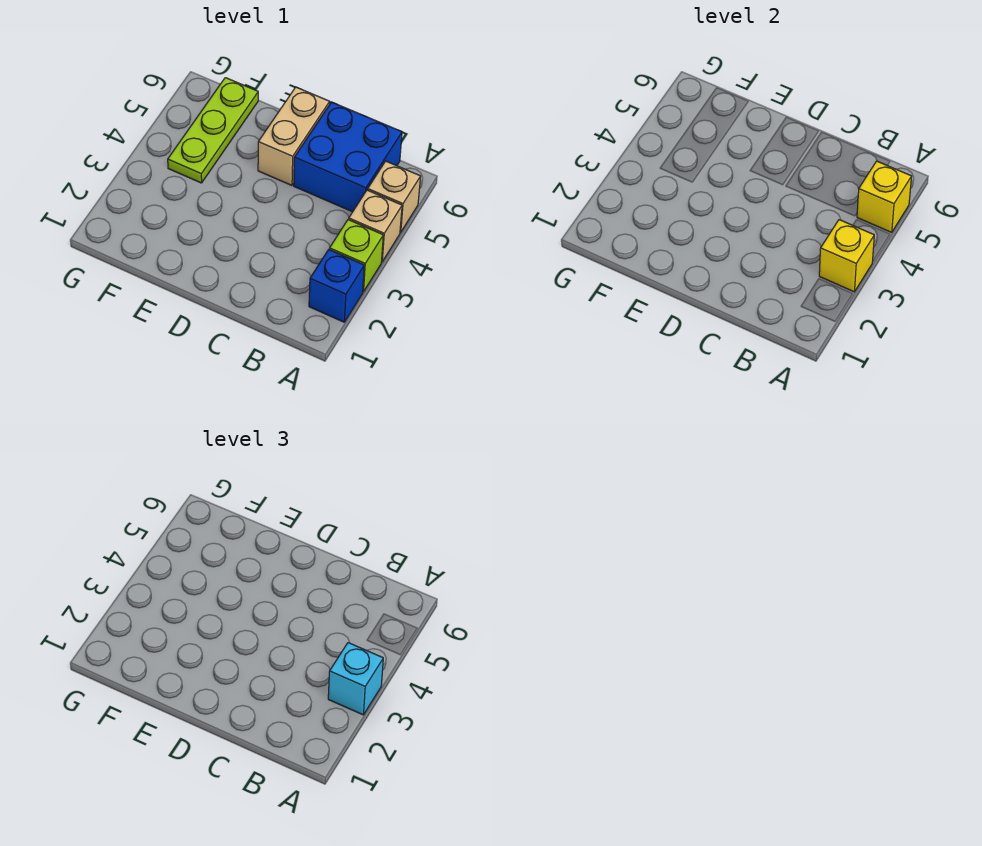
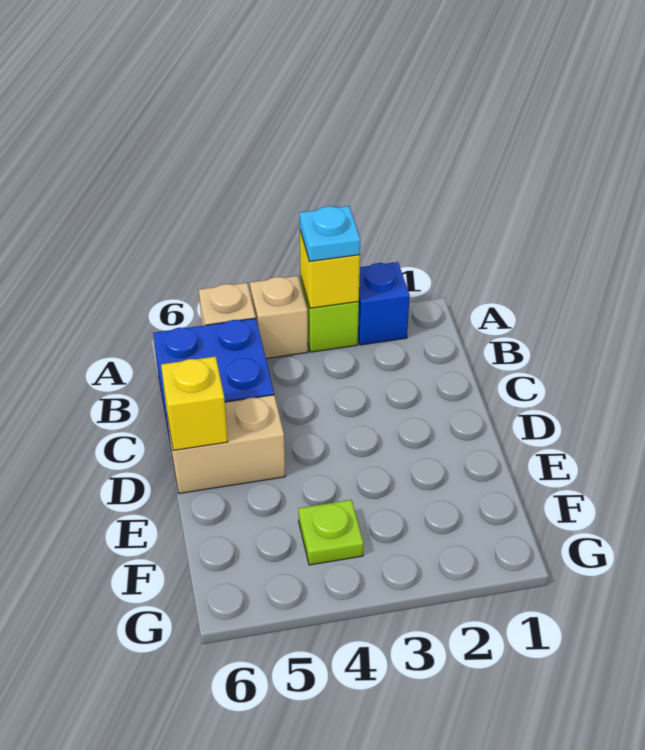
cyan brick A3 level 3 -> cyan plate A3 level 3
yellow brick A5 level 2 -> yellow brick D6 level 2
lime plate F4:F6 level 1 -> lime plate F4 level 1

